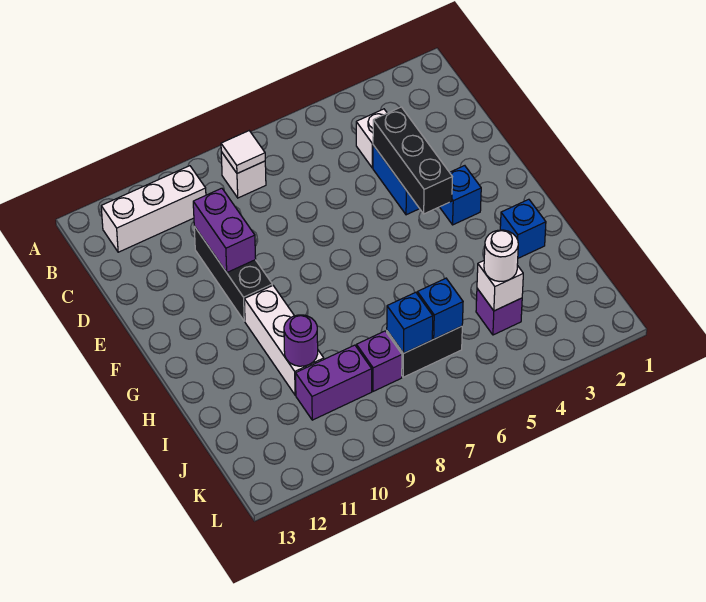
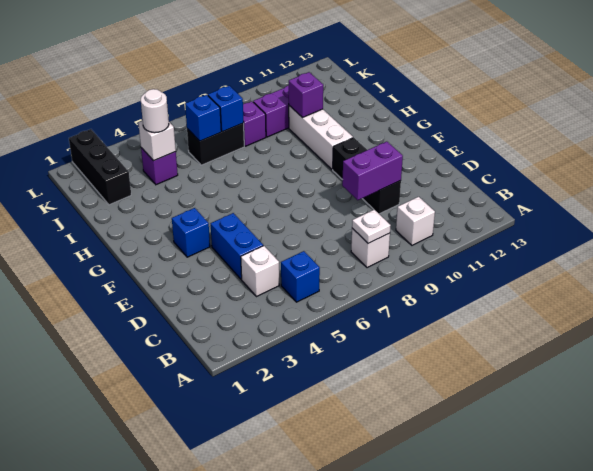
white tile B8 level 2 -> white plate B8 level 2
white brick B10:B12 level 1 -> white brick B10 level 1
black brick D4:F4 level 2 -> black brick J2:L2 level 1
purple brick D10:E10 level 2 -> purple brick D9:D10 level 2
blue brick H2 level 1 -> blue brick B5 level 1
purple round brick I10 level 2 -> purple brick I10 level 2

